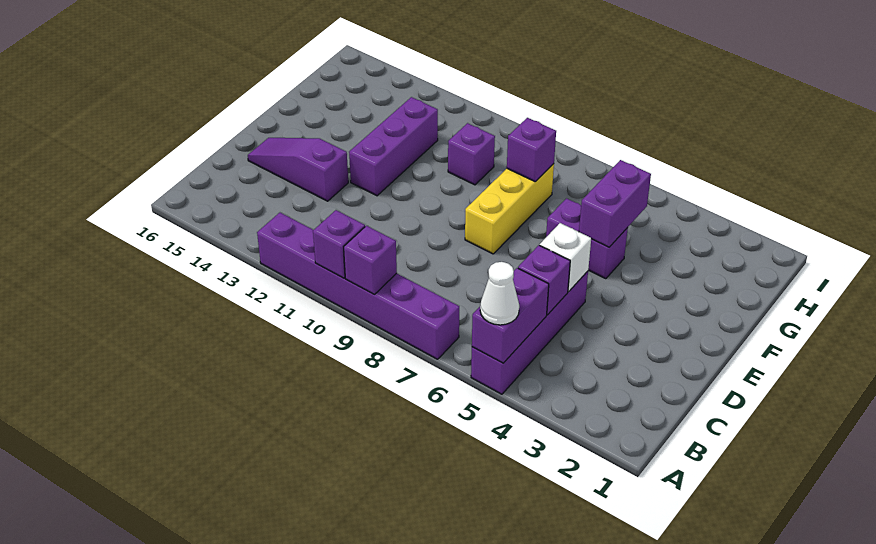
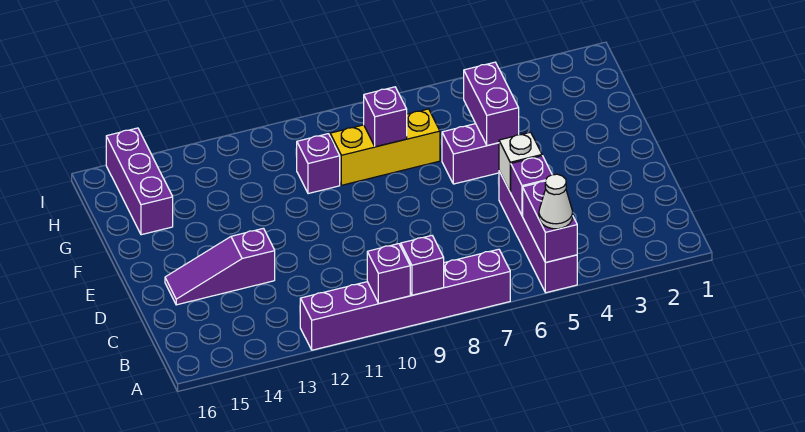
yellow brick E8:G8 level 1 -> yellow brick G7:G9 level 1
purple brick E12:G12 level 1 -> purple brick G15:I15 level 1

